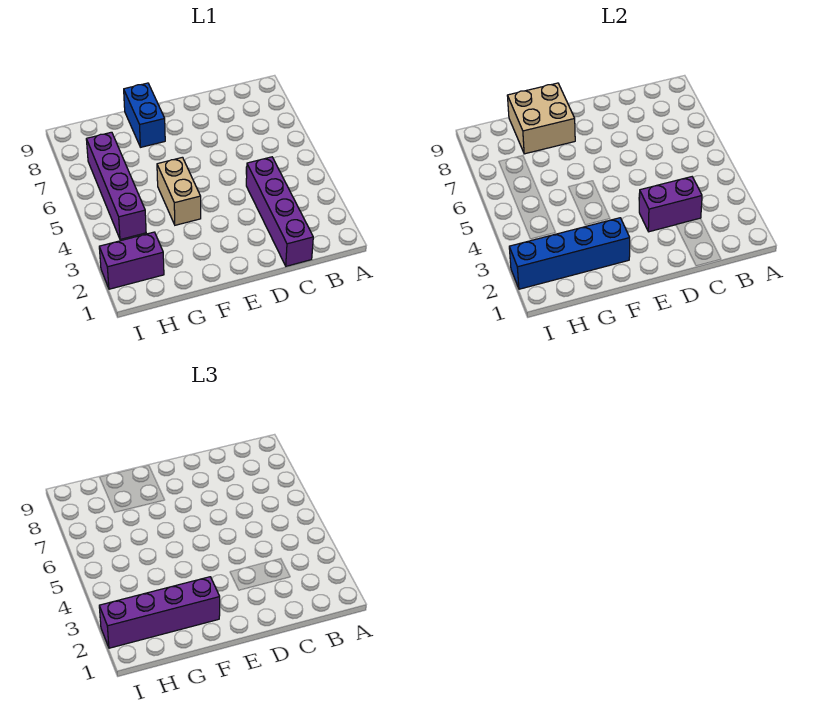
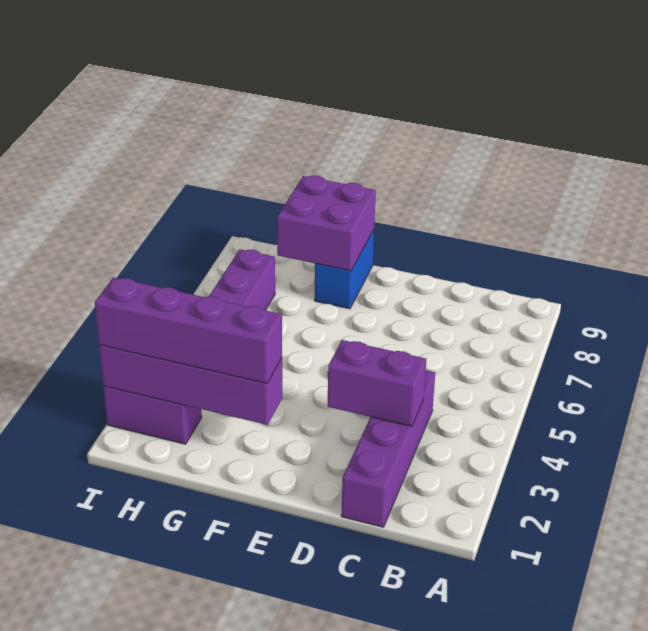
blue brick F2:I2 level 2 -> purple brick F2:I2 level 2
tan brick F4:F5 level 1 -> none
tan brick F8:G9 level 2 -> purple brick F8:G9 level 2

